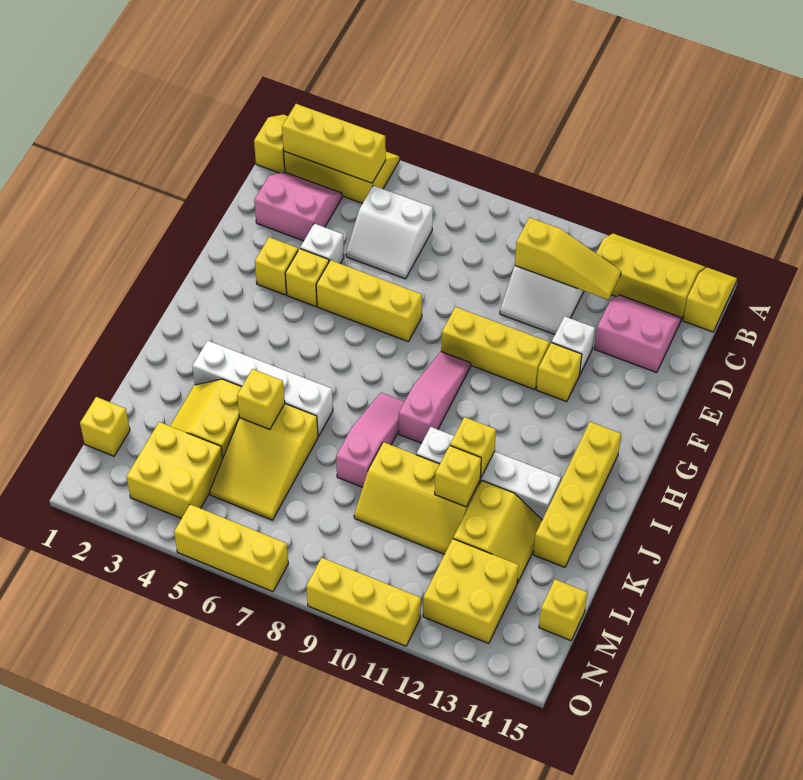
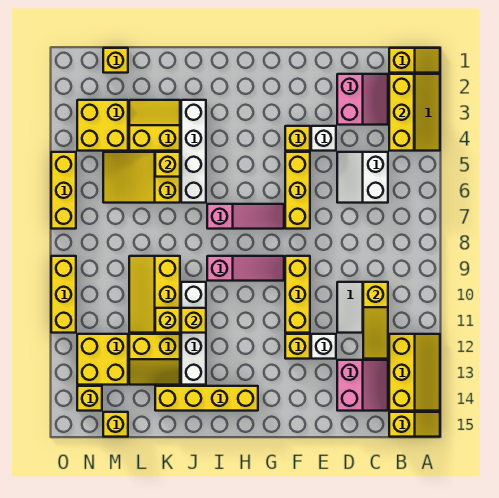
yellow brick F3 level 1 -> yellow brick N14 level 1
pink slope I8:K8 level 1 top K -> pink slope G7:I7 level 1 top I

